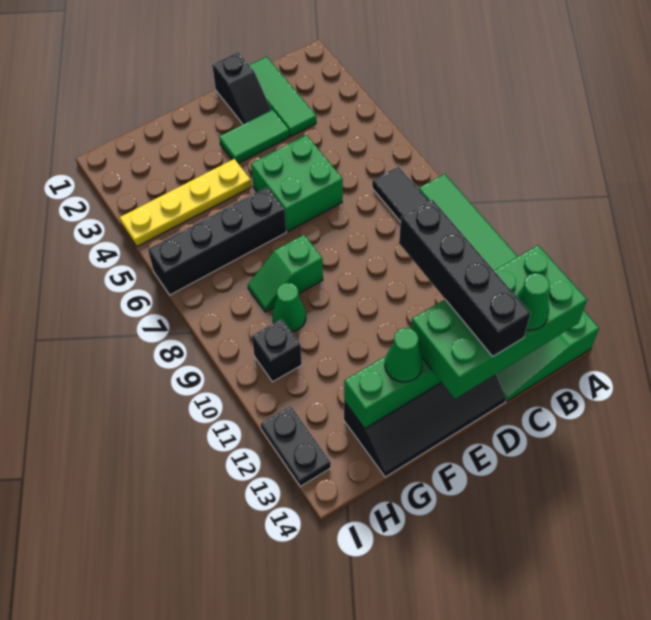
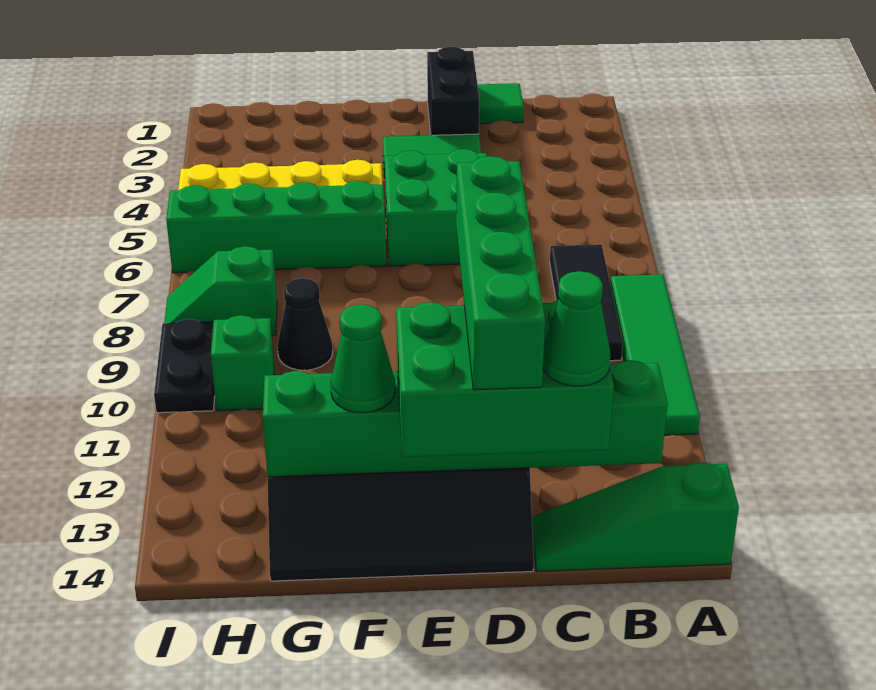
green brick B13:E14 level 3 -> green brick C13:E14 level 3
green tile C1:C3 level 1 -> green tile C1 level 1
black slope D1:D2 level 1 top 1 -> black brick D1:D2 level 1
black brick D11:D14 level 4 -> green brick D11:D14 level 4
black brick F6:I6 level 1 -> green brick F6:I6 level 1
green slope F8:G8 level 1 top F -> green slope H8:I8 level 1 top H
green cone G9 level 1 -> black cone G9 level 1
black brick H10 level 1 -> green brick H10 level 1
black plate I12:I13 level 1 -> black plate I9:I10 level 1

